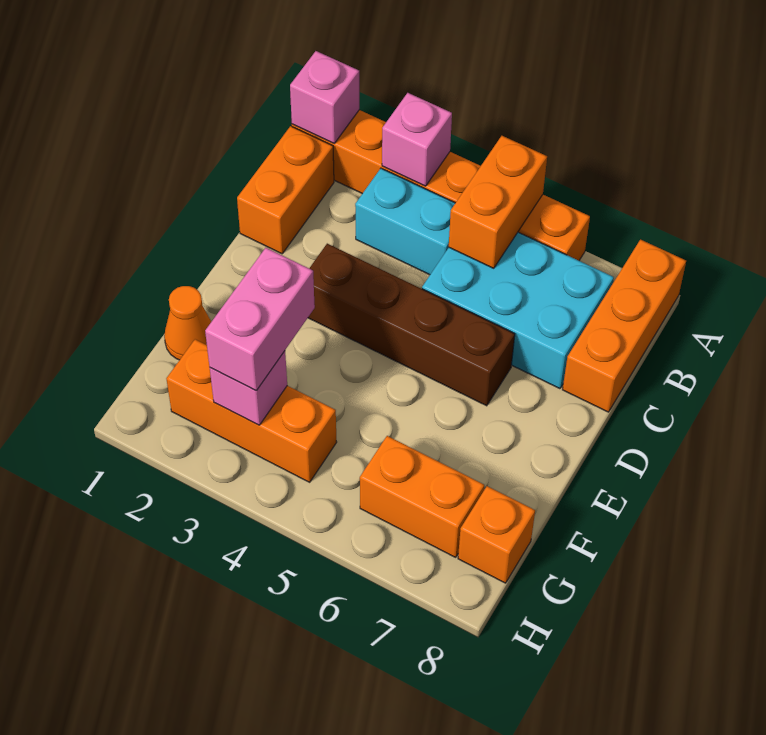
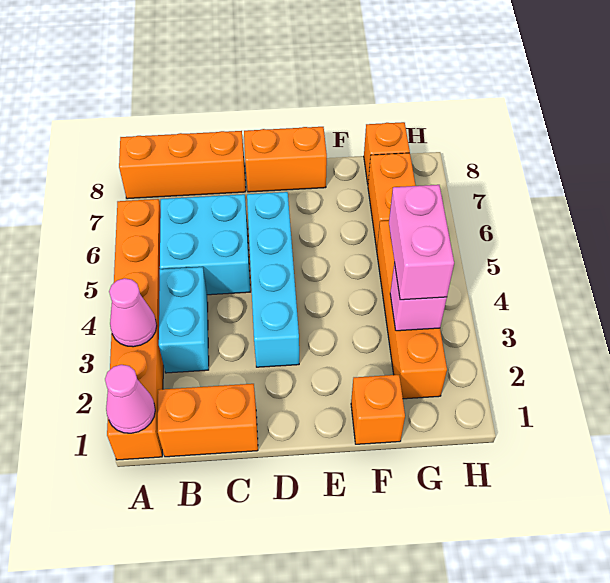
pink brick A1 level 2 -> pink cone A1 level 2
pink brick A3 level 2 -> pink cone A3 level 2
orange brick A5:B5 level 2 -> orange brick D8:E8 level 1
cyan brick B5:C7 level 1 -> cyan brick B5:C6 level 1
brown brick D3:D6 level 1 -> cyan brick D3:D6 level 1
orange cone F1 level 1 -> orange brick F1 level 1
pink brick F3:G3 level 3 -> pink brick G3:G4 level 3
orange brick G2:G4 level 1 -> orange brick G2:G5 level 1

